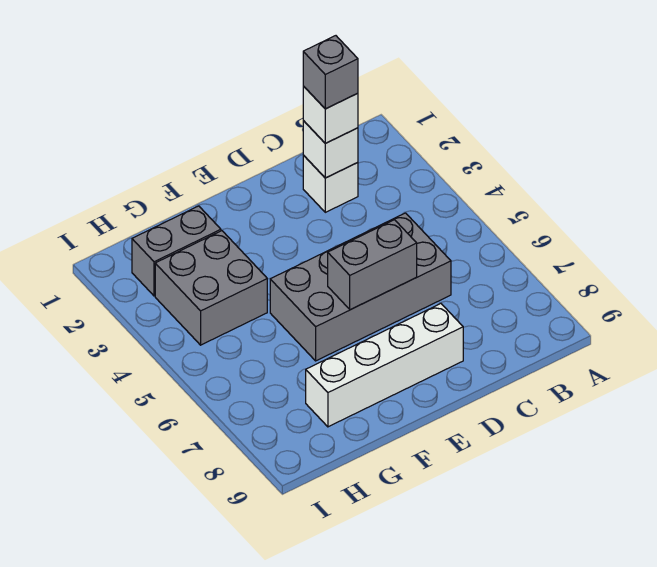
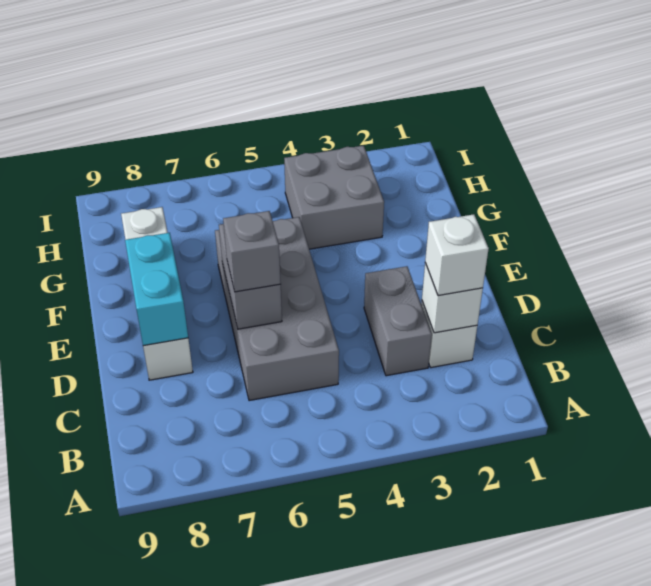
grey brick C2 level 4 -> grey brick D6 level 3
none -> cyan brick D8:E8 level 2
grey brick G2:H2 level 1 -> grey brick C3:D3 level 1

